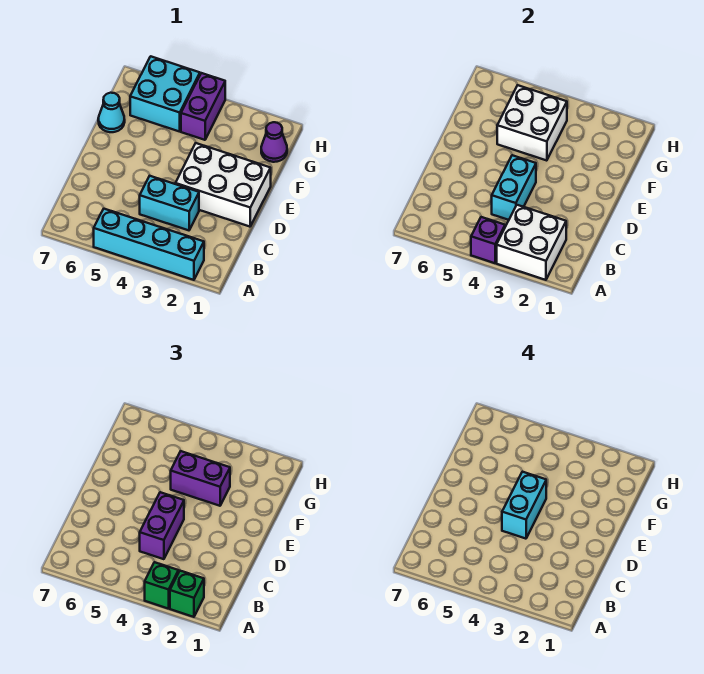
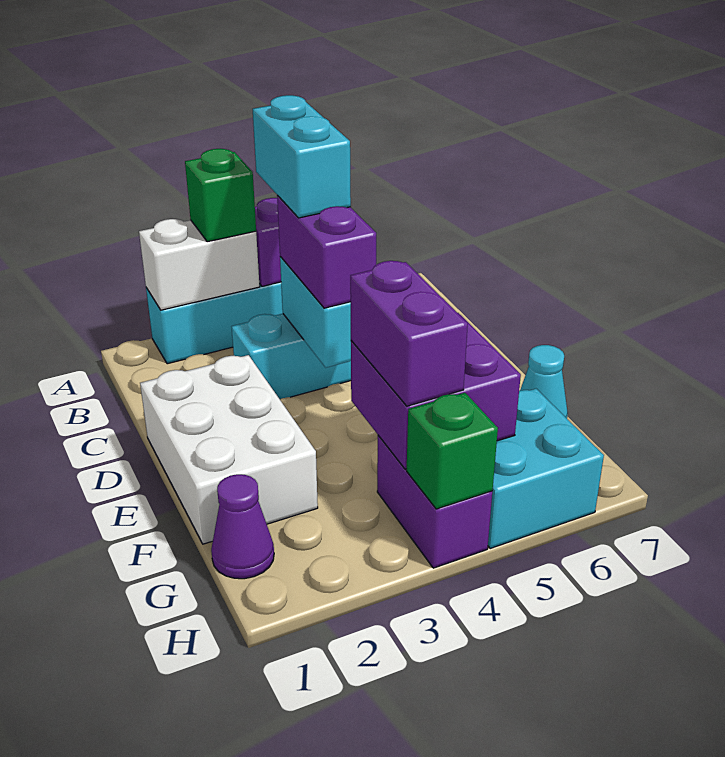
white brick A2:B3 level 2 -> white brick A2:A3 level 2
green brick A2 level 3 -> green brick H4 level 2
white brick D1:E3 level 1 -> white brick D1:F2 level 1
cyan brick D4:E4 level 4 -> cyan brick B4:C4 level 4
purple brick F3:F4 level 3 -> purple brick F4:G4 level 3
white brick F4:G5 level 2 -> purple brick F4:G5 level 2

